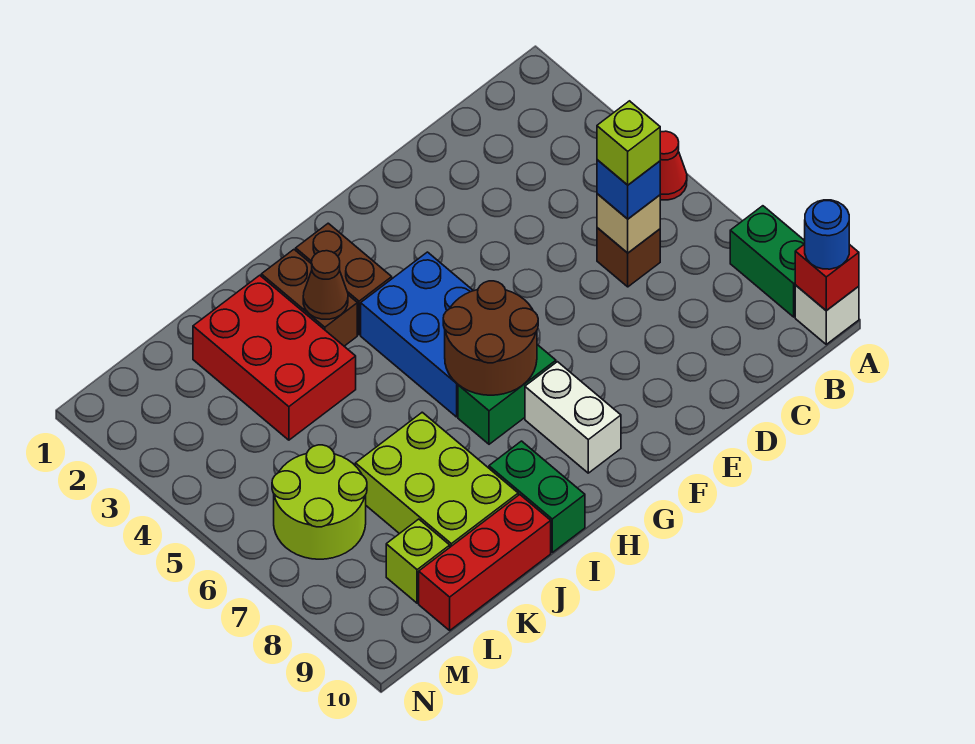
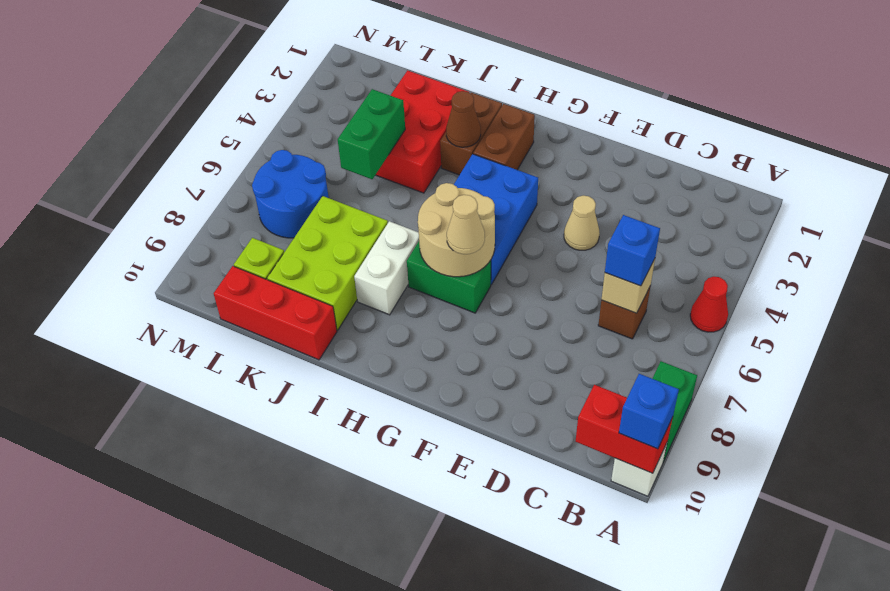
red brick A10 level 2 -> red brick A10:B10 level 2
blue round brick A10 level 3 -> blue brick A10 level 3
lime brick C6 level 4 -> none
none -> tan cone E4 level 1
brown round brick G6:H7 level 2 -> tan round brick G6:H7 level 2
none -> tan cone G7 level 3
white brick G8:G9 level 1 -> white brick I7:I8 level 1
green brick I9:I10 level 1 -> green brick K4:K5 level 2
lime round brick L6:M7 level 1 -> blue round brick L6:M7 level 1

